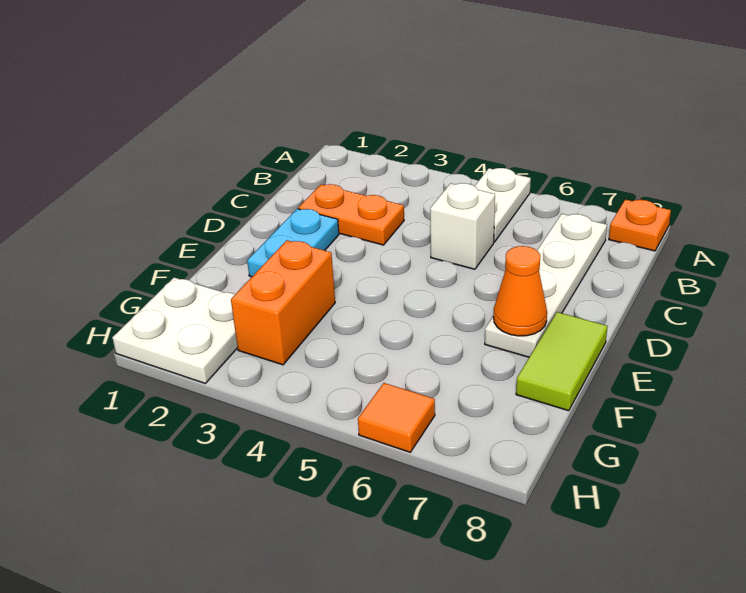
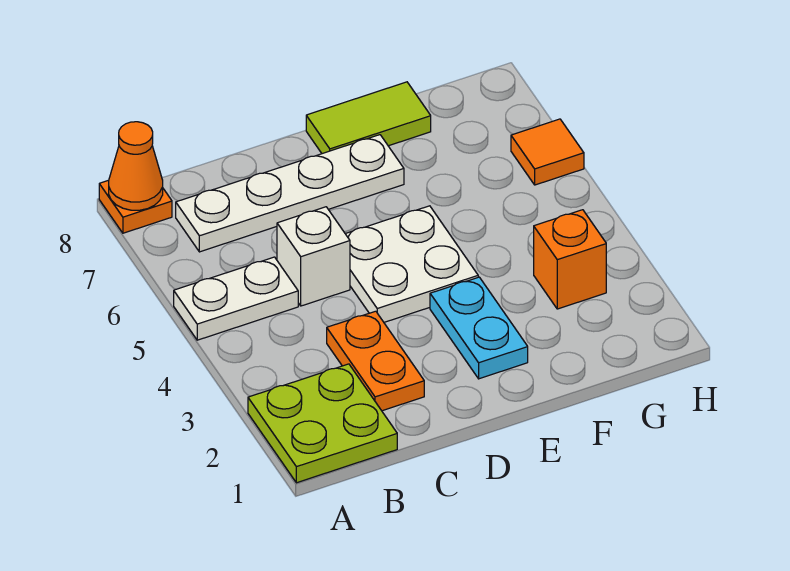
none -> lime plate A1:B2 level 1
cyan plate D2:E2 level 1 -> cyan plate E2:E3 level 1
orange cone E7 level 2 -> orange cone A8 level 2
orange brick F3:G3 level 1 -> orange brick G3 level 1
white plate G1:H2 level 1 -> white plate D4:E5 level 1

